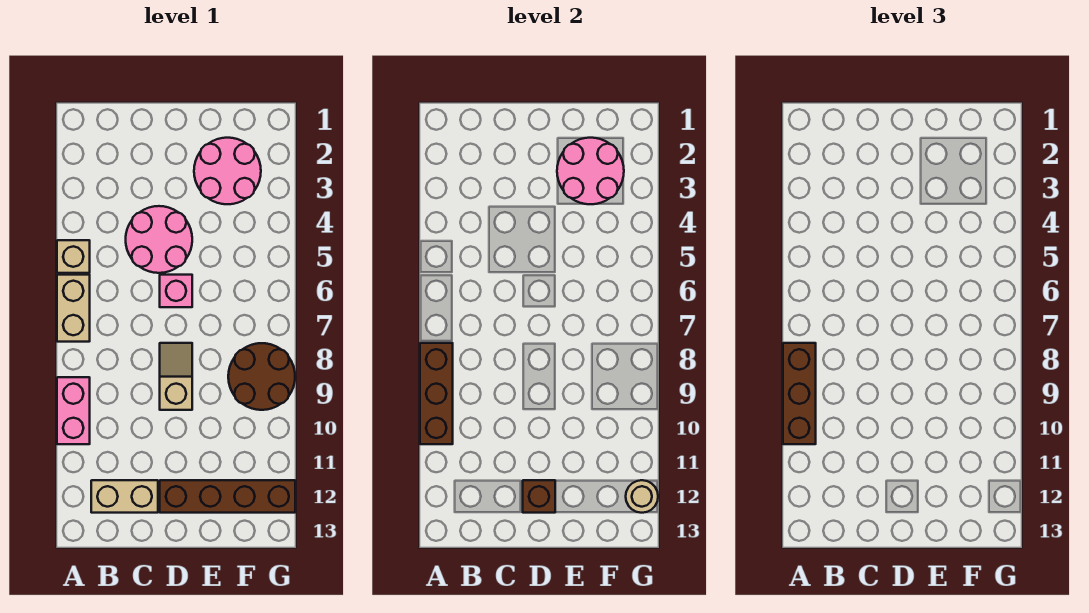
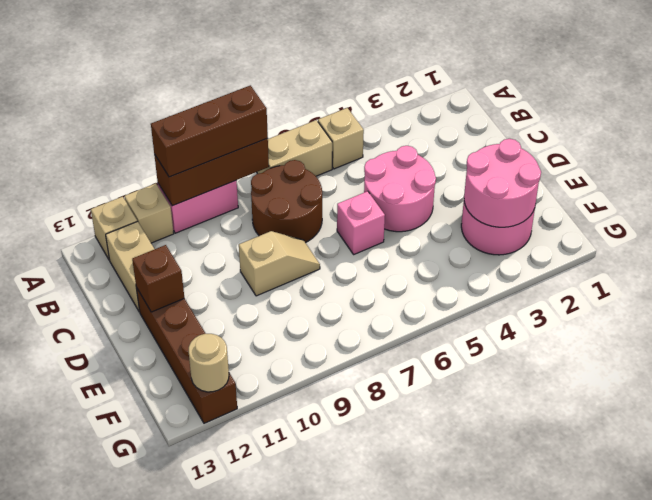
none -> tan brick A11 level 1
none -> tan brick A12 level 1
brown round brick F8:G9 level 1 -> brown round brick B7:C8 level 1

